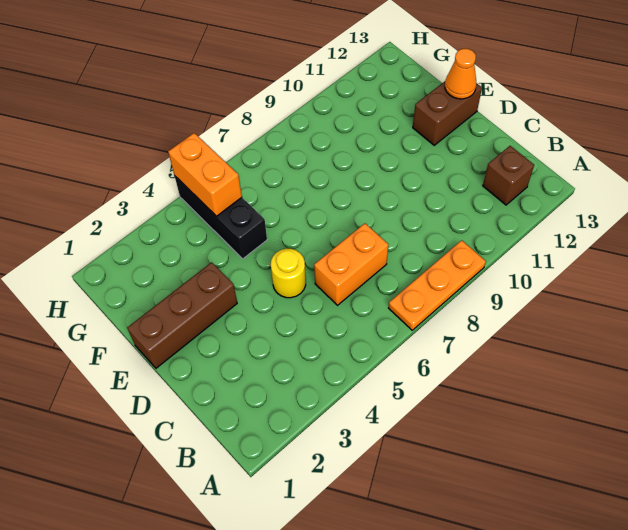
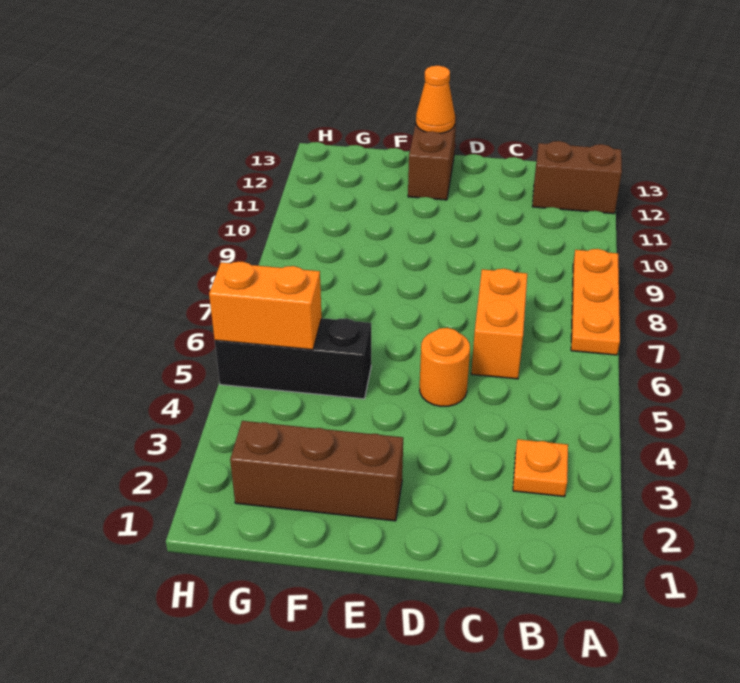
none -> orange plate B3 level 1
brown brick B12 level 1 -> brown brick A12:B12 level 1
yellow round brick D5 level 1 -> orange round brick D5 level 1
brown brick E1:E3 level 1 -> brown brick E2:G2 level 1

